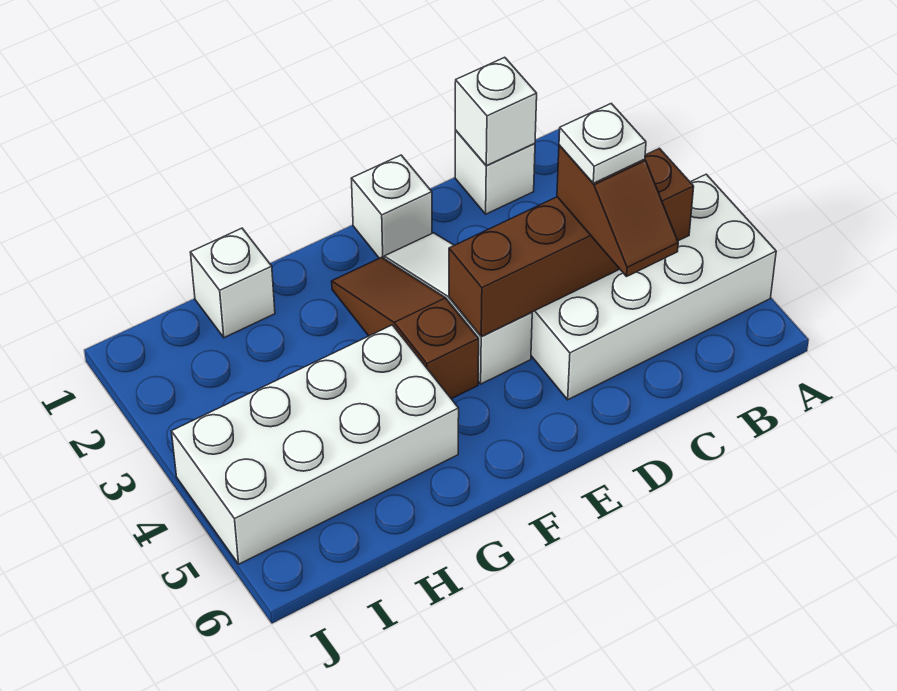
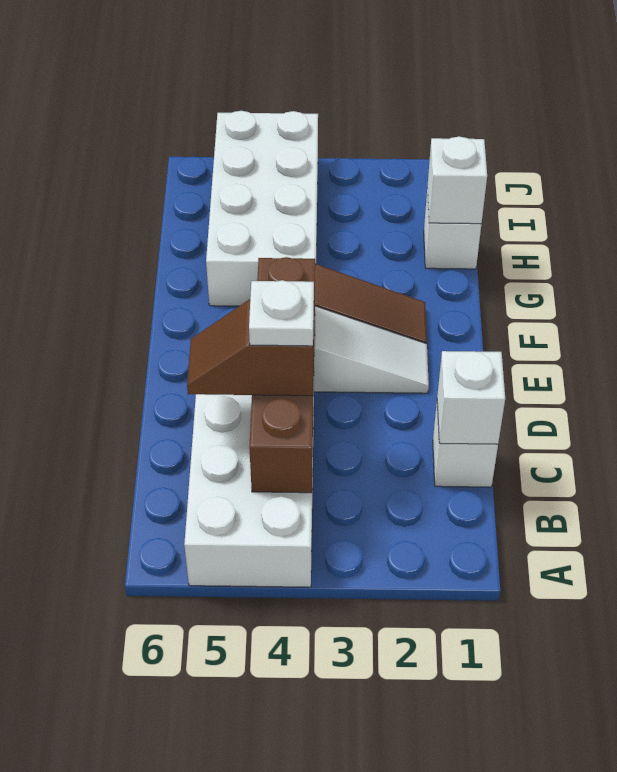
white brick E1 level 1 -> white brick H1 level 2

